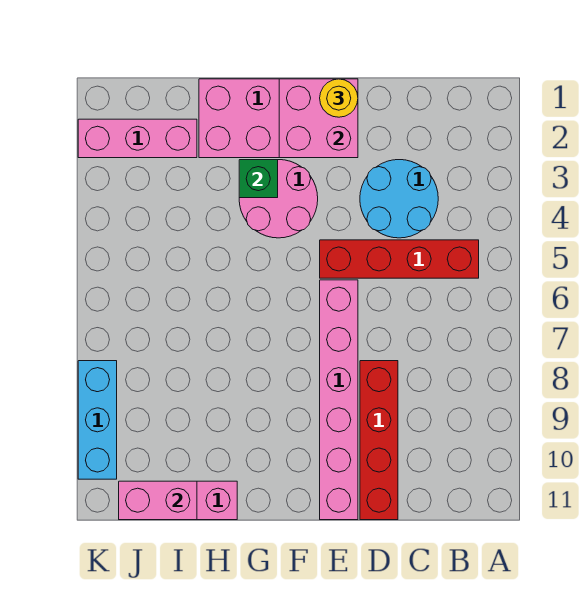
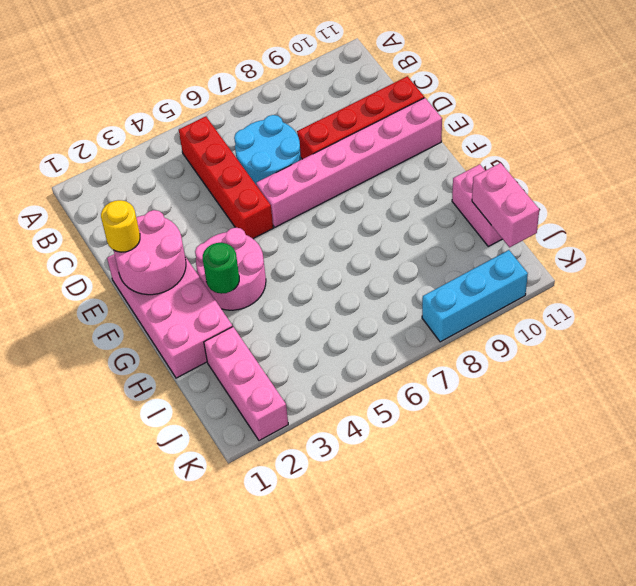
cyan round brick C3:D4 level 1 -> cyan round brick C6:D7 level 1
pink brick E1:F2 level 2 -> pink round brick E1:F2 level 2
green brick G3 level 2 -> green round brick G3 level 2

